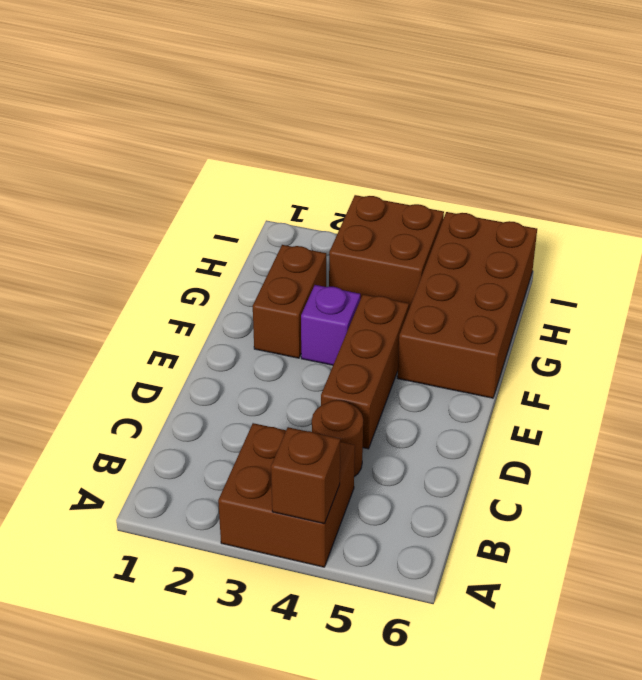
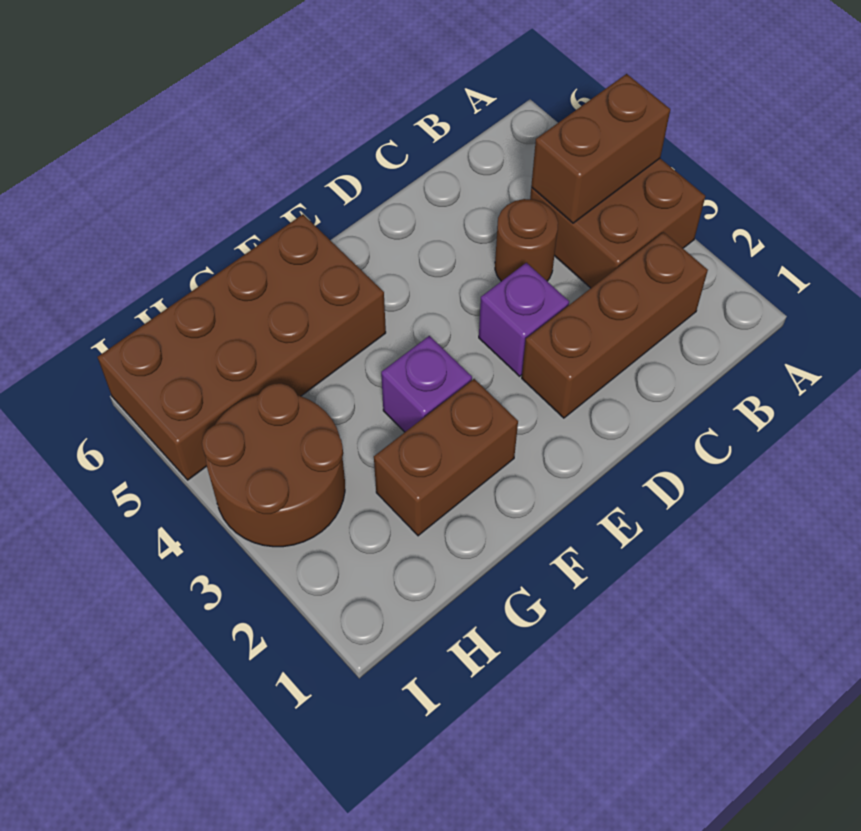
brown brick A4 level 2 -> brown brick A4:B4 level 2
none -> purple brick D3 level 1
brown brick D4:F4 level 1 -> brown brick B2:D2 level 1
brown brick H3:I4 level 1 -> brown round brick H3:I4 level 1

